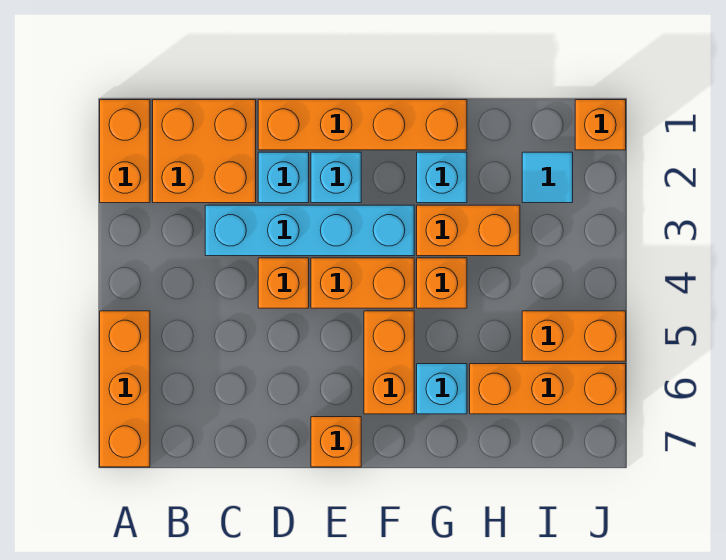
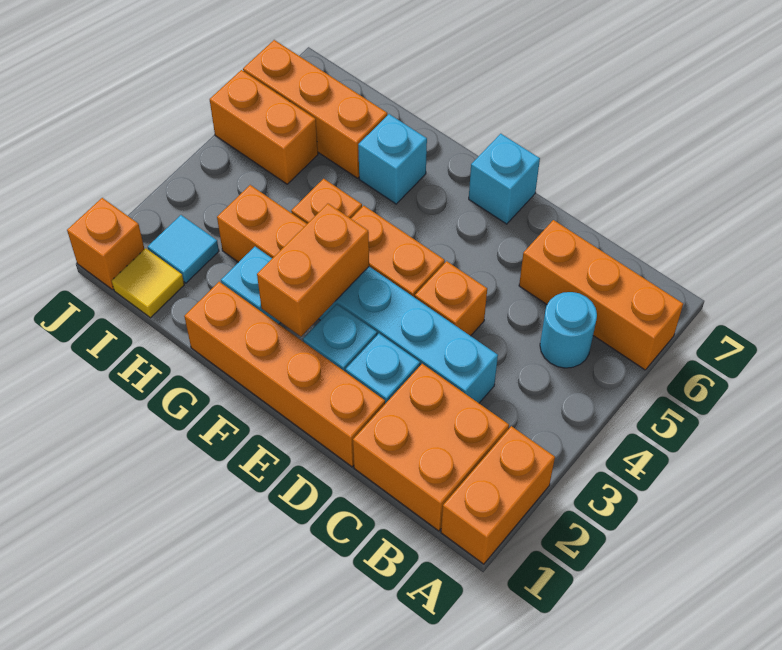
orange brick A5:A7 level 1 -> orange brick A6:C6 level 1
none -> cyan round brick B5 level 1
orange brick E7 level 1 -> cyan brick E7 level 1
orange brick F5:F6 level 1 -> orange brick F2:F3 level 2
none -> yellow tile I1 level 1

